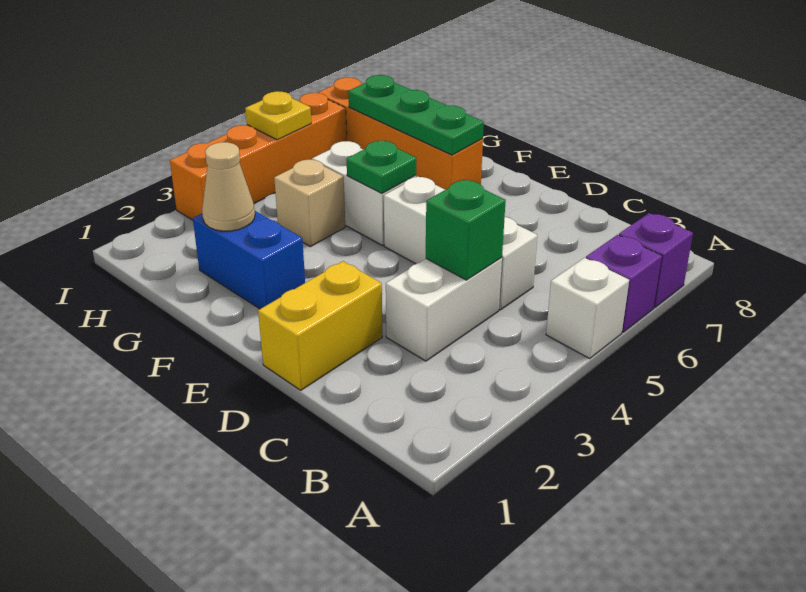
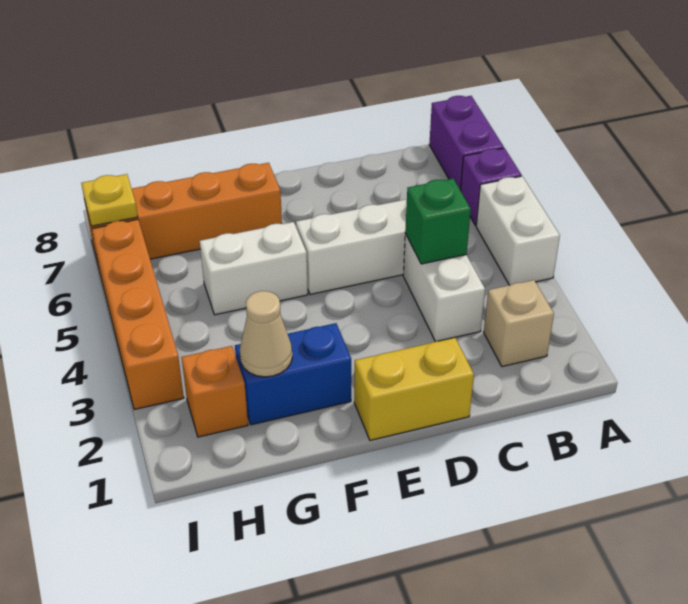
white brick A5 level 1 -> white brick A4:A5 level 1
purple brick A7 level 1 -> purple brick A7:A8 level 1
yellow brick D1:D2 level 1 -> yellow brick D1:E1 level 1
green plate F5 level 2 -> none
green plate F7:H7 level 2 -> none
tan brick G4 level 1 -> tan brick B2 level 1
none -> orange brick H2 level 1
yellow plate I5 level 2 -> yellow plate I7 level 2

